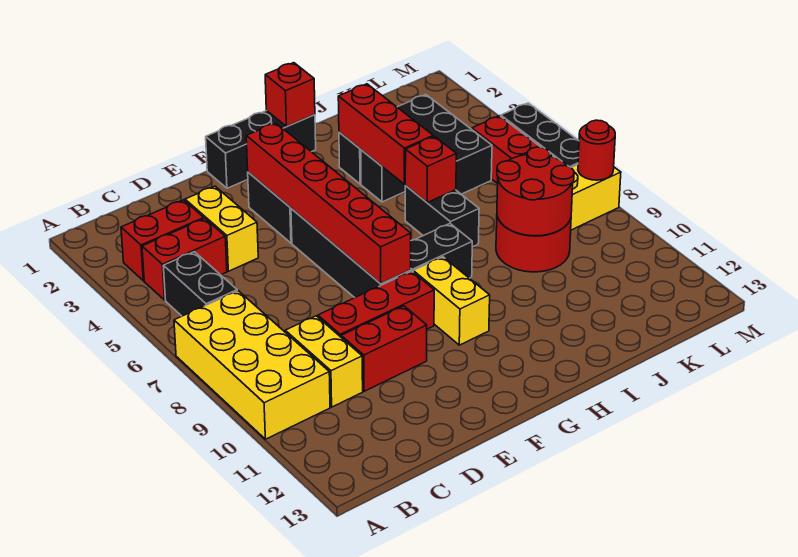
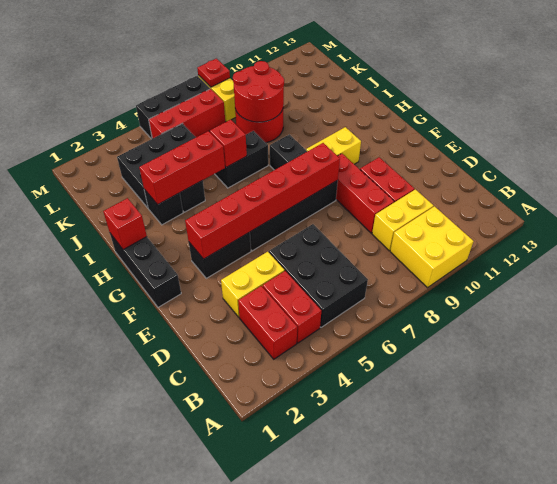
yellow brick A7:B10 level 1 -> yellow brick A9:B10 level 1
black brick B5:B6 level 1 -> black brick B5:D6 level 1
red round brick M8 level 2 -> red plate M8 level 2

